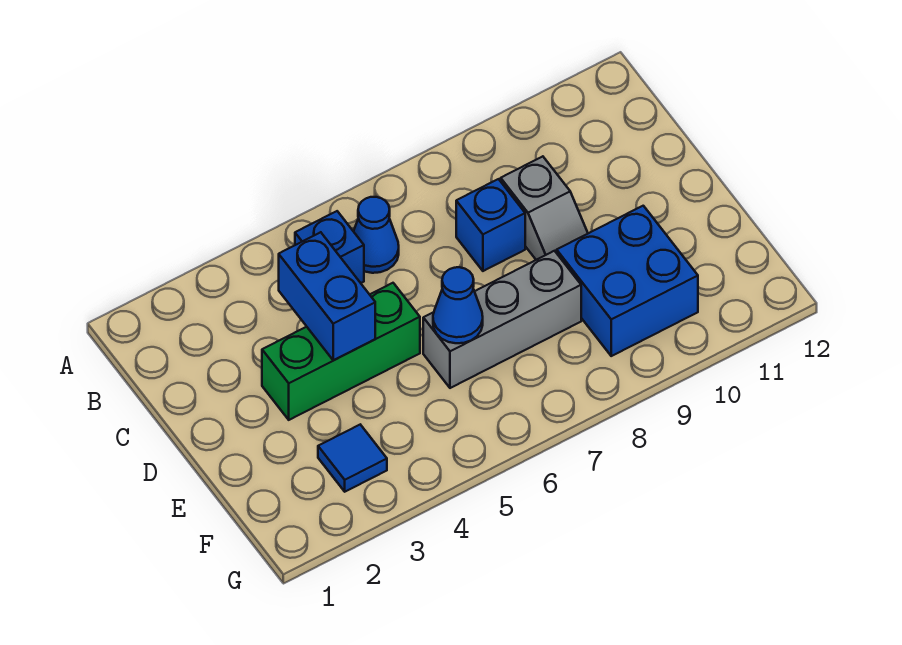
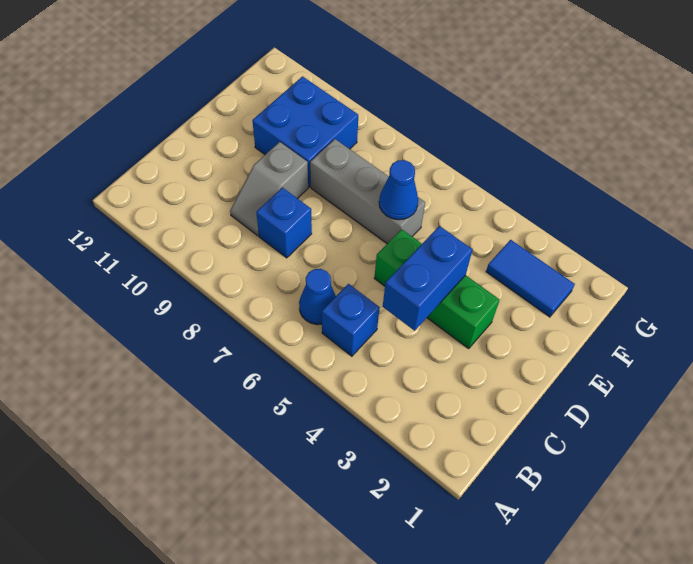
grey slope C9:D9 level 1 top C -> grey slope C9:D9 level 1 top D
blue tile F3 level 1 -> blue tile F2:F3 level 1

